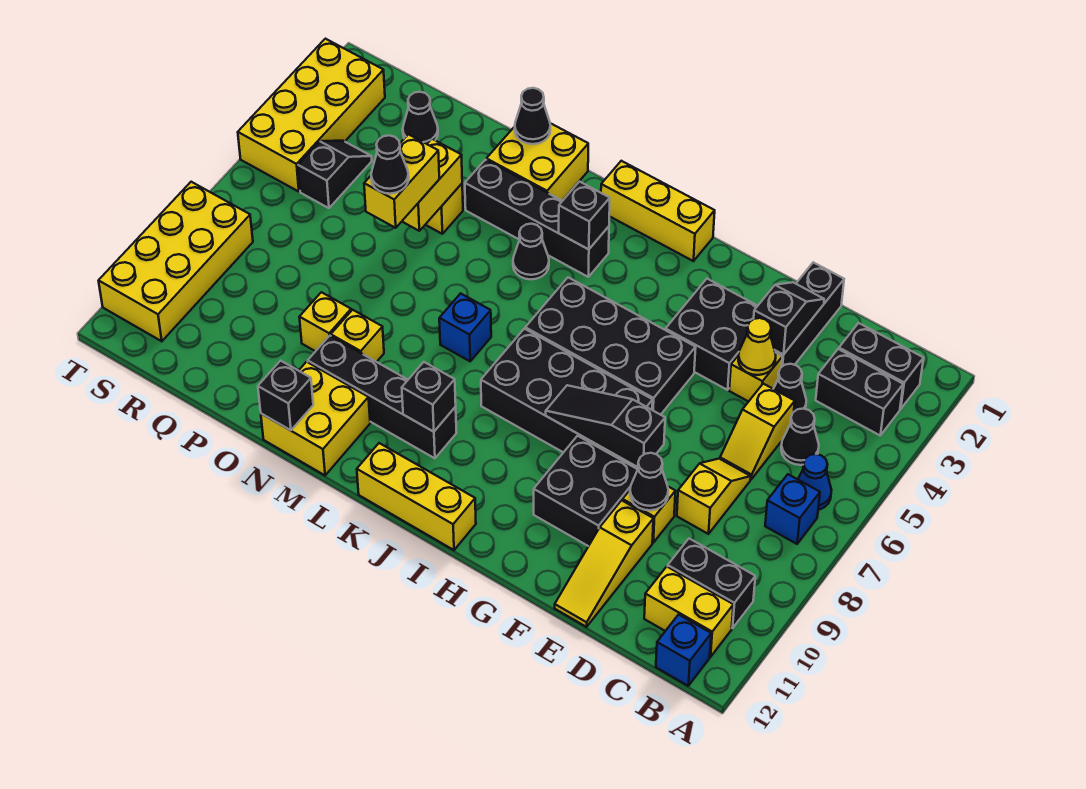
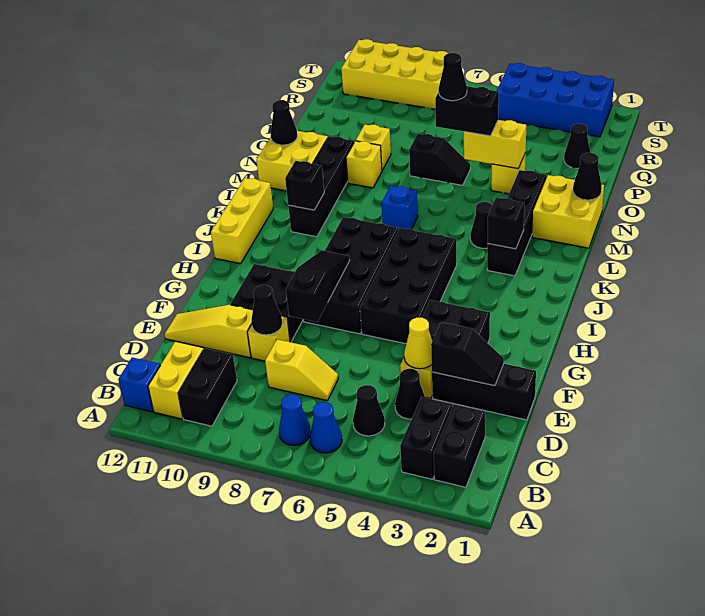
blue brick B7 level 1 -> blue cone B7 level 1
yellow slope D5:D6 level 1 top 5 -> none
yellow brick I1:K1 level 1 -> none
black brick N12 level 2 -> black cone N12 level 2
yellow brick O5:O6 level 3 -> black brick O5:O6 level 3
black slope R4:R5 level 1 top 5 -> black slope O6:O7 level 1 top 7
yellow brick S2:T5 level 1 -> blue brick S2:T5 level 1

